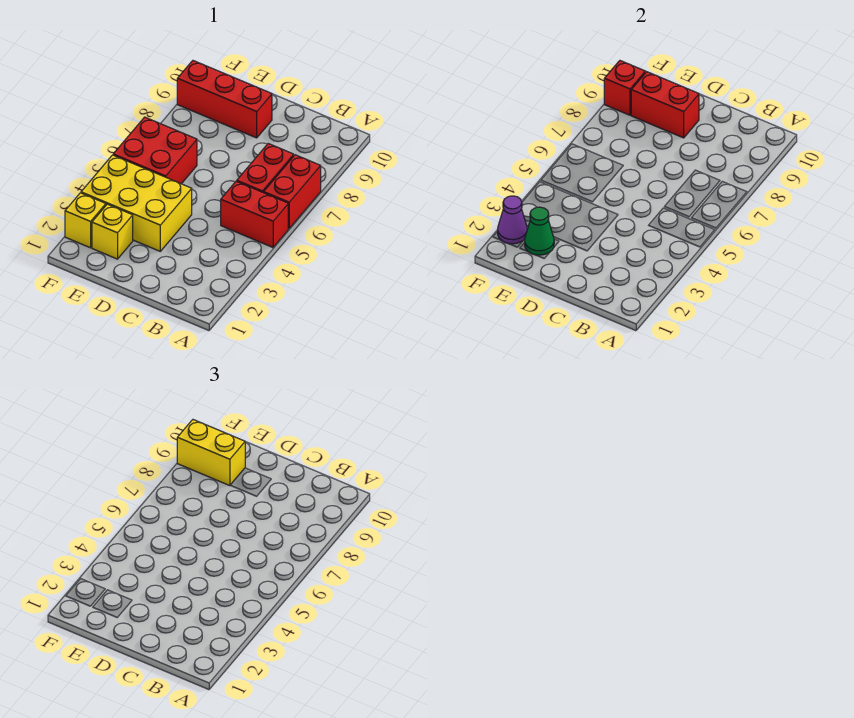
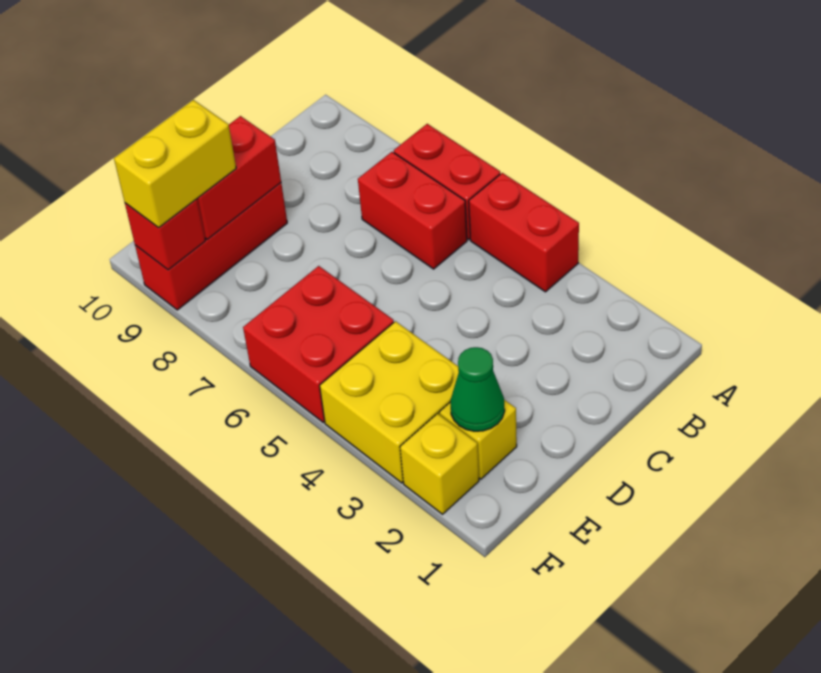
red brick A5:B5 level 1 -> red brick A4:A5 level 1
yellow brick D3:F4 level 1 -> yellow brick E3:F4 level 1
purple cone F2 level 2 -> none

